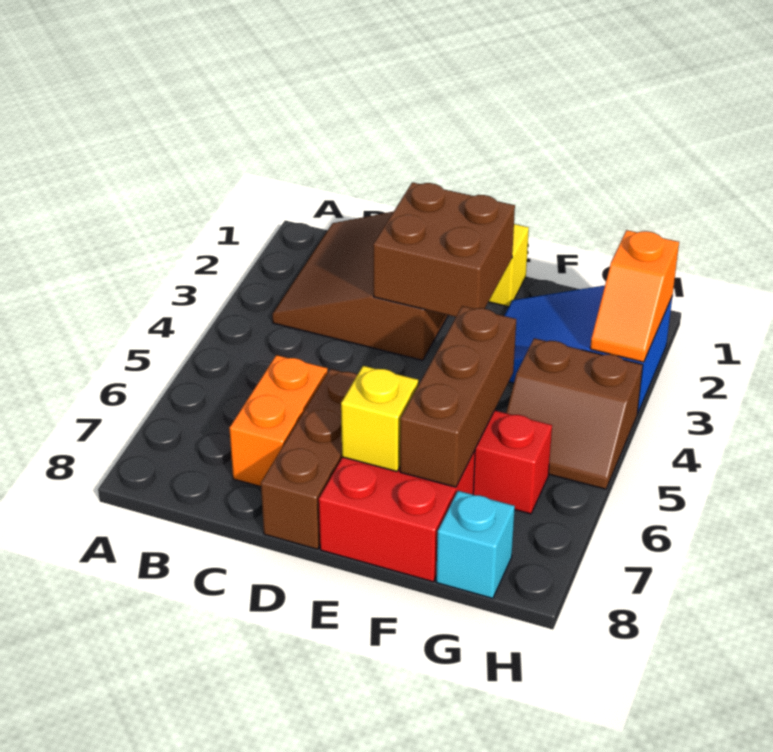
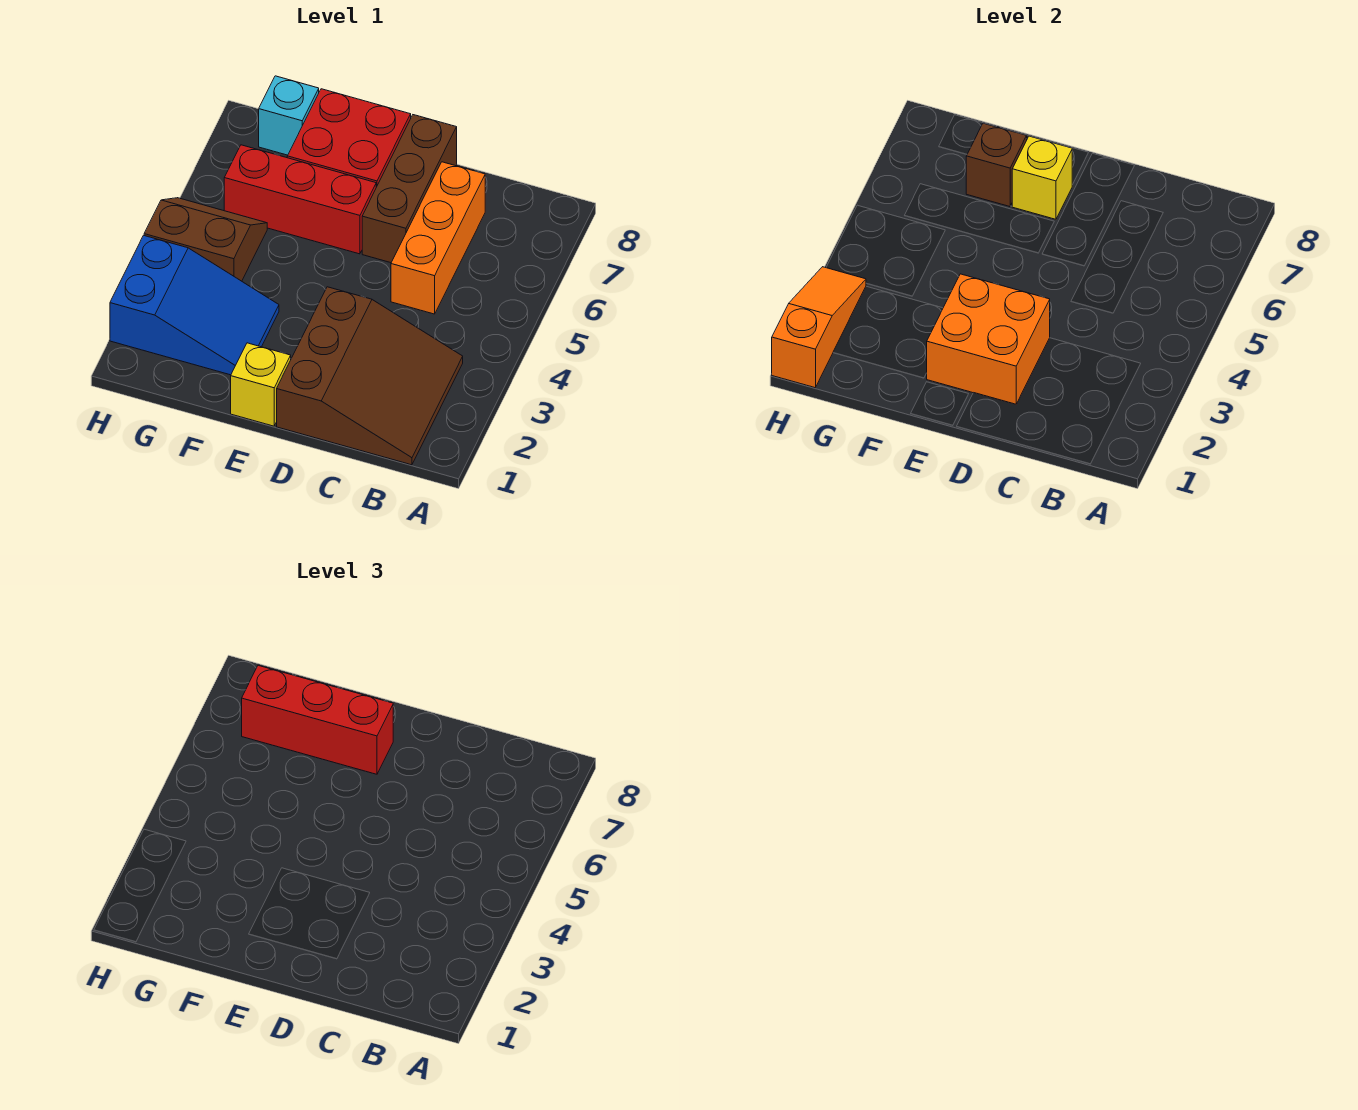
orange brick C6:C7 level 1 -> orange brick C5:C7 level 1
brown brick D2:E3 level 2 -> orange brick D2:E3 level 2
none -> red brick E7:G7 level 3
brown brick F5:F7 level 2 -> brown brick F7 level 2
orange slope H2:H3 level 2 top 2 -> orange slope H1:H3 level 2 top 1

